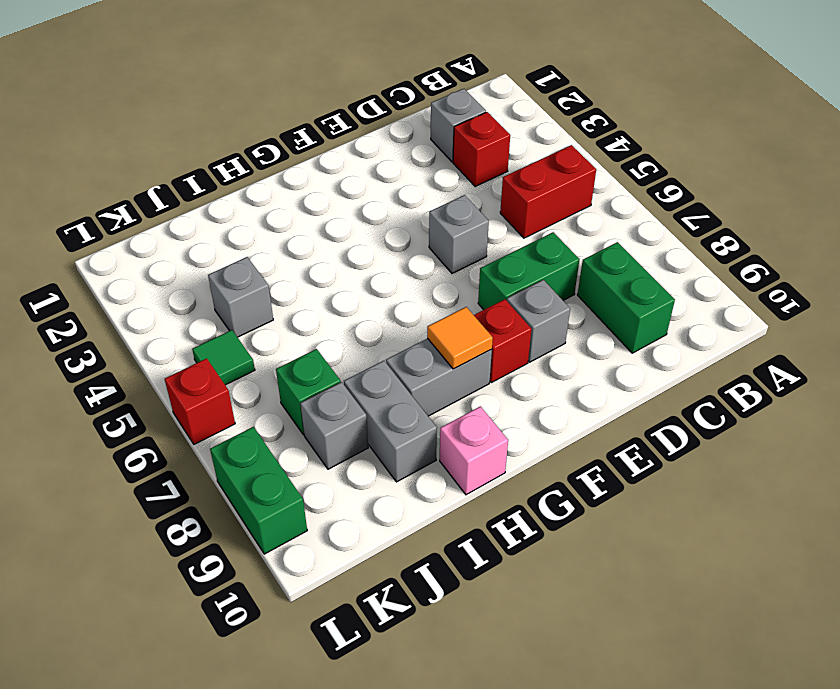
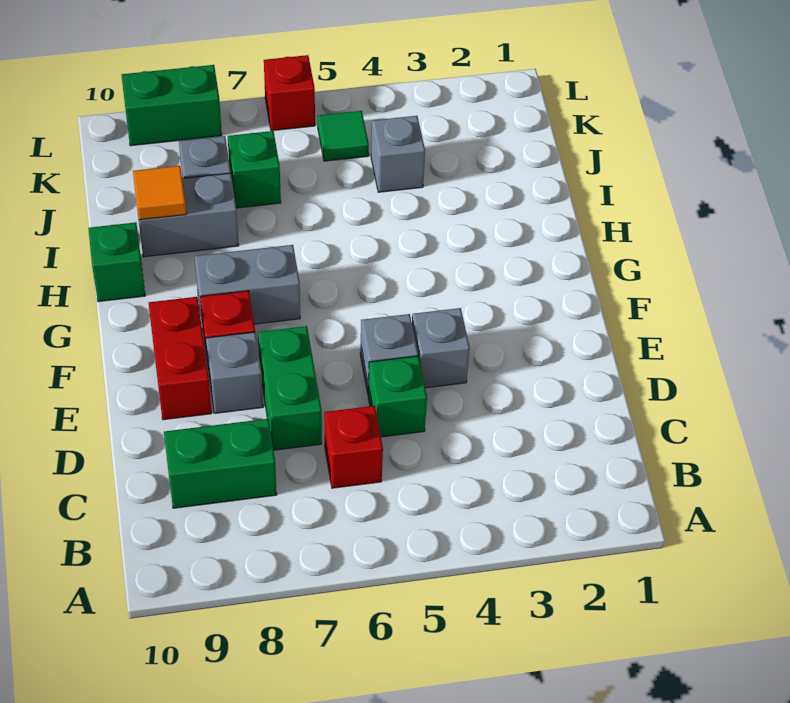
red brick B5:C5 level 1 -> red brick E9:F9 level 1
grey brick C2 level 1 -> grey brick E4 level 1
red brick C3 level 1 -> red brick C6 level 1
none -> green brick D5 level 1
grey brick G8:H8 level 1 -> grey brick G7:G8 level 1
orange tile G8 level 2 -> orange tile I9 level 2
pink brick H10 level 1 -> green brick H10 level 1

